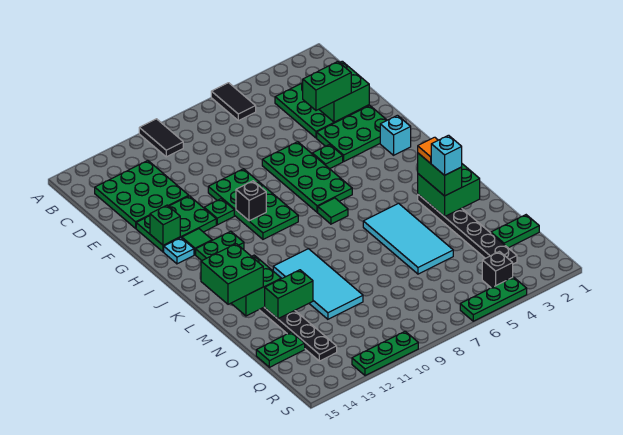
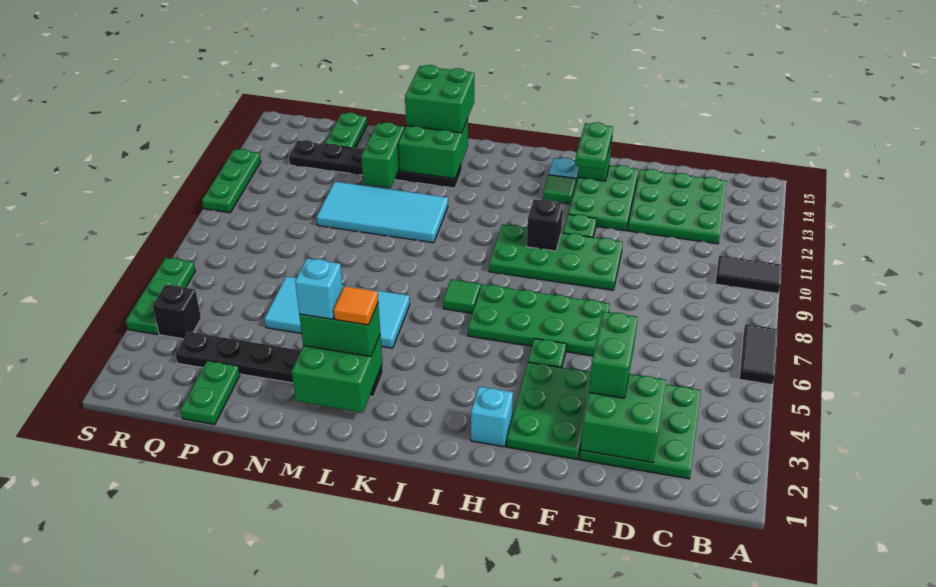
black tile A6:B6 level 1 -> black tile A6:A7 level 1
green plate I12:I13 level 1 -> green plate G13:G14 level 3

